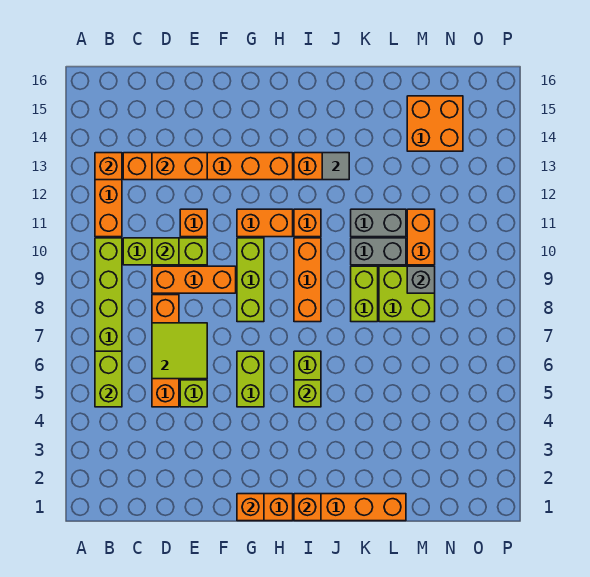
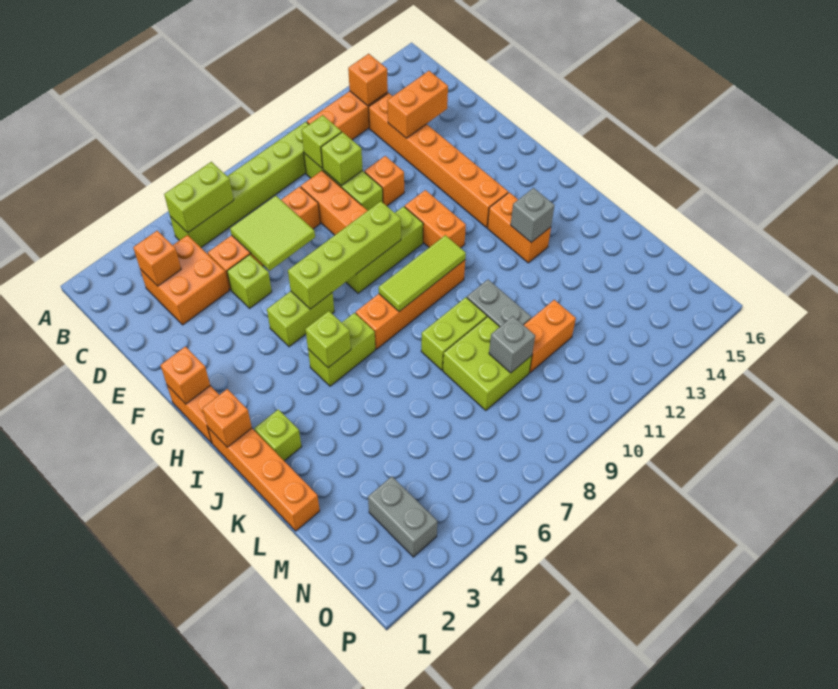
none -> lime brick C10 level 2
orange brick D13:E13 level 2 -> orange brick D13:D14 level 2
none -> lime brick G6:G9 level 2
orange brick I8:I10 level 1 -> orange brick I7:I10 level 1
none -> lime tile I8:I10 level 2
orange brick I11 level 1 -> orange brick C3 level 2
none -> lime brick J2 level 1
grey tile J13 level 2 -> grey brick J13 level 2
grey brick K11:L11 level 1 -> grey brick N3:O3 level 1
orange brick M14:N15 level 1 -> orange brick C3:D4 level 1

